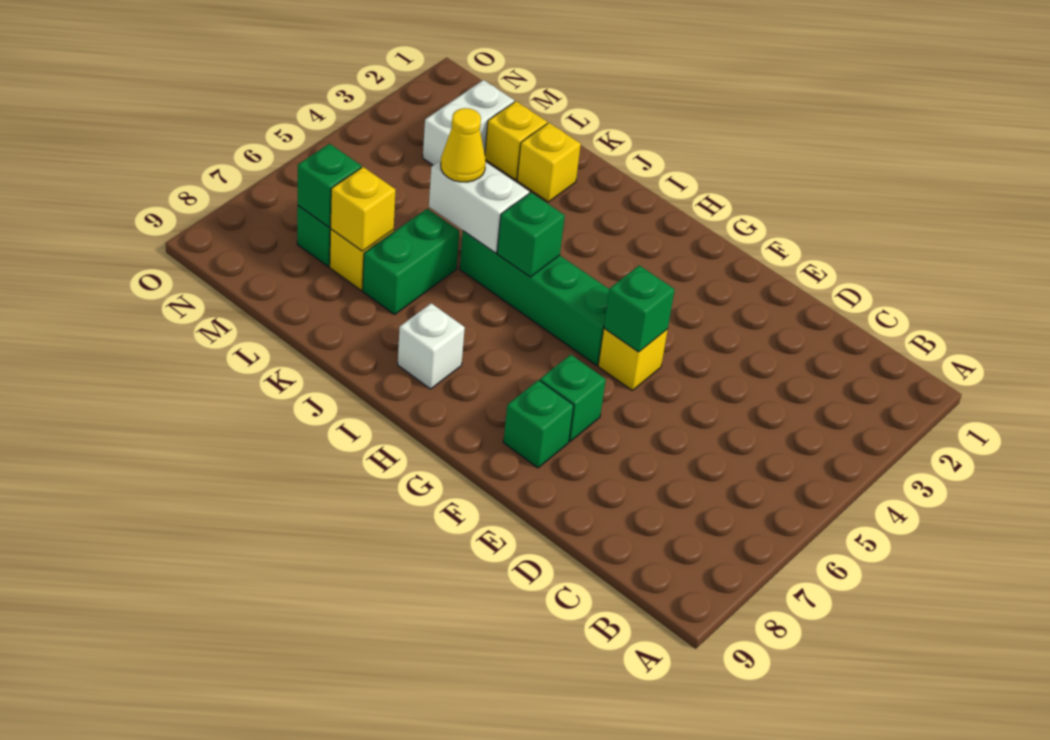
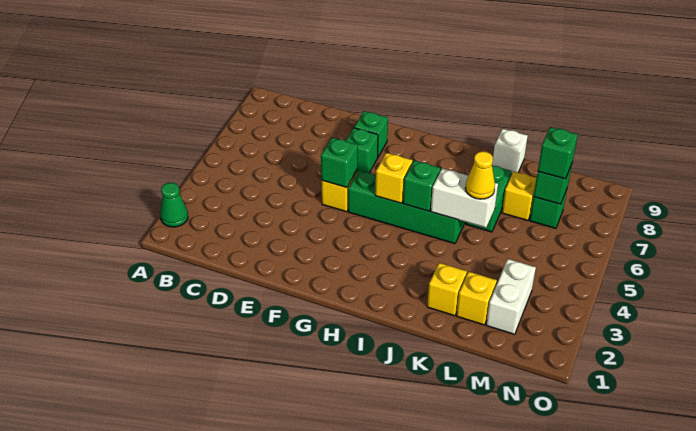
none -> green cone A2 level 1
white brick I8 level 1 -> white brick K9 level 1
yellow brick L7 level 2 -> yellow brick H5 level 2
none -> green brick M7 level 3

